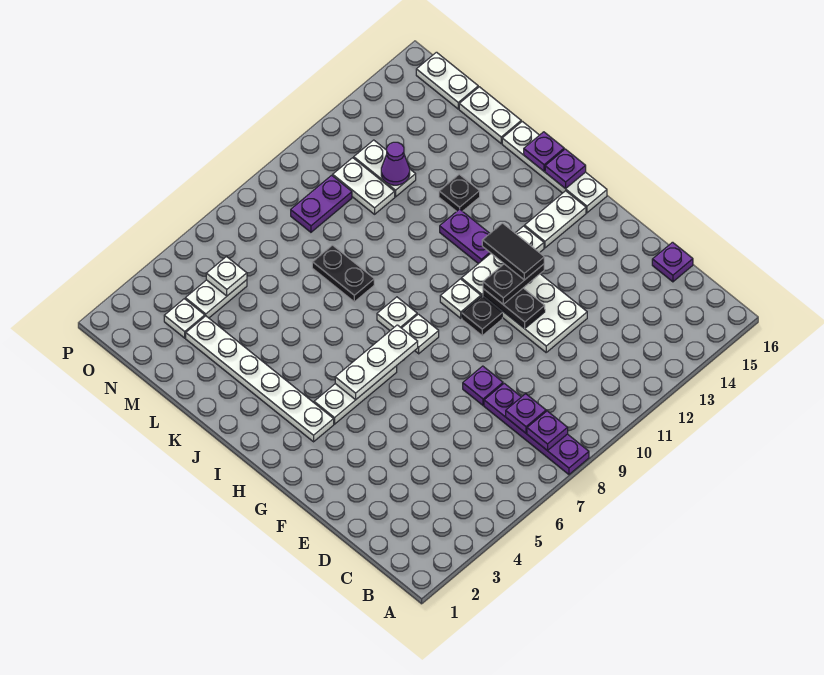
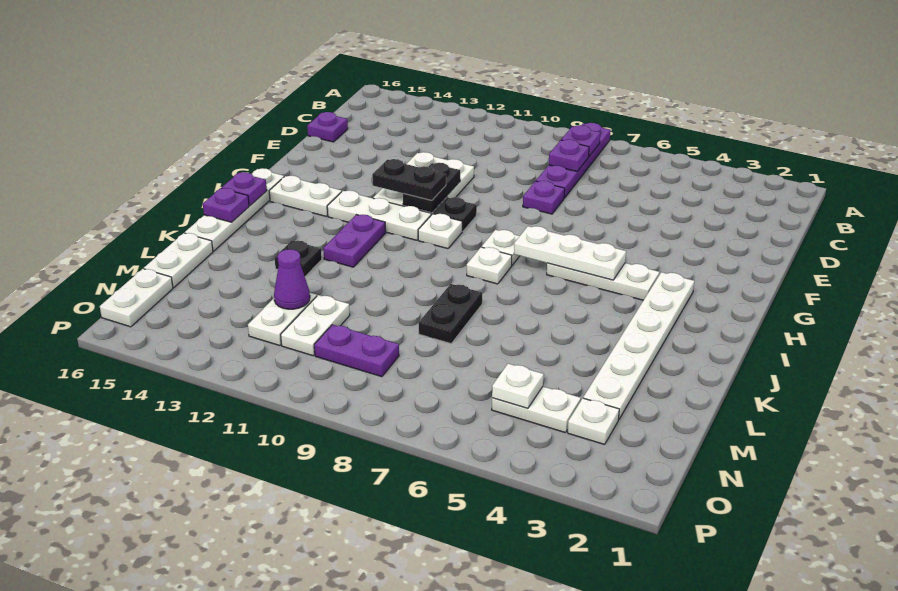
black tile G12:H12 level 4 -> none

